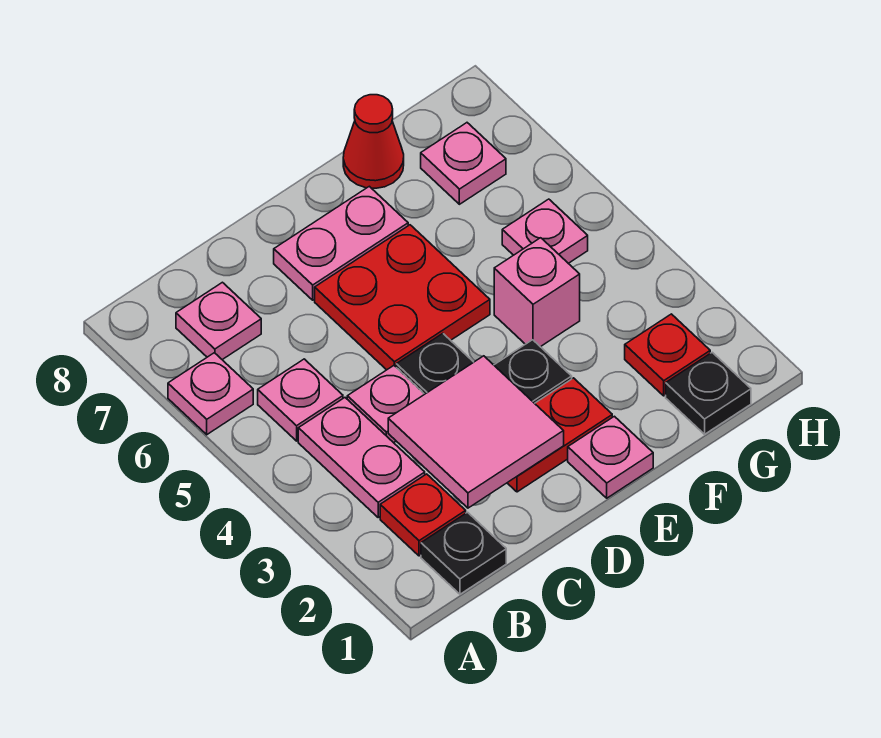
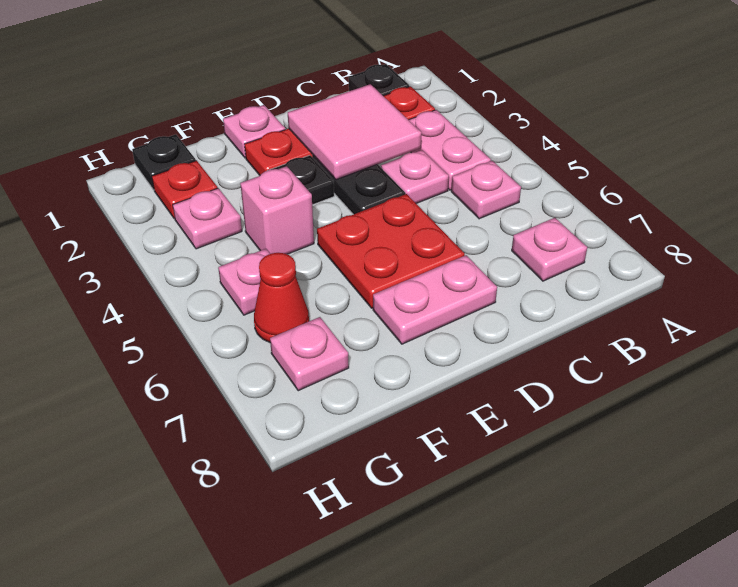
pink plate A6 level 1 -> pink plate G3 level 1
red cone F8 level 1 -> red cone G6 level 1

